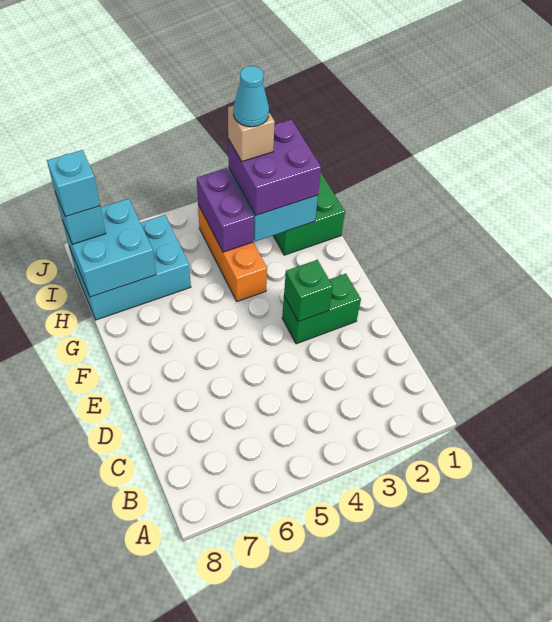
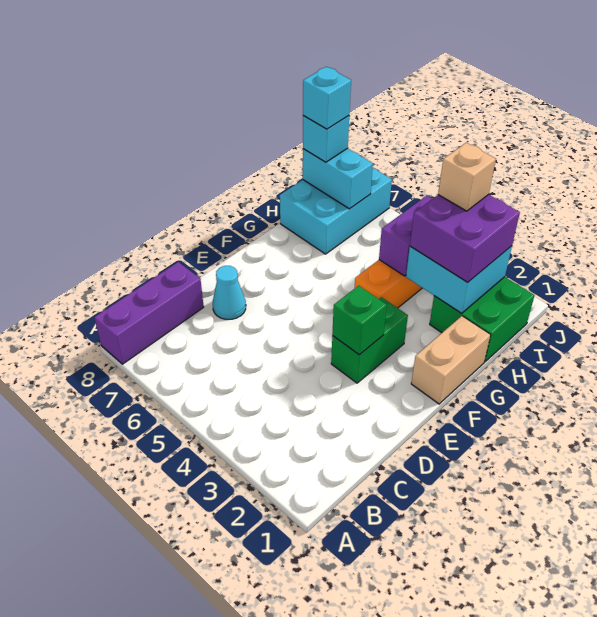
none -> purple brick A8:C8 level 1
green brick E2:E3 level 1 -> green brick E3:F3 level 1
none -> tan brick F1:G1 level 1
cyan brick H6:I8 level 1 -> cyan brick H7:J8 level 1
cyan brick H7:I8 level 2 -> cyan brick I7:I8 level 2
cyan cone I3 level 5 -> cyan cone D7 level 1

